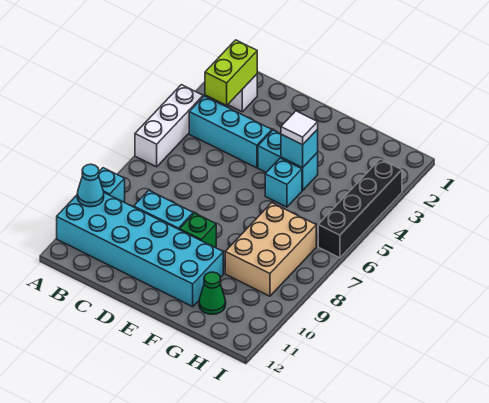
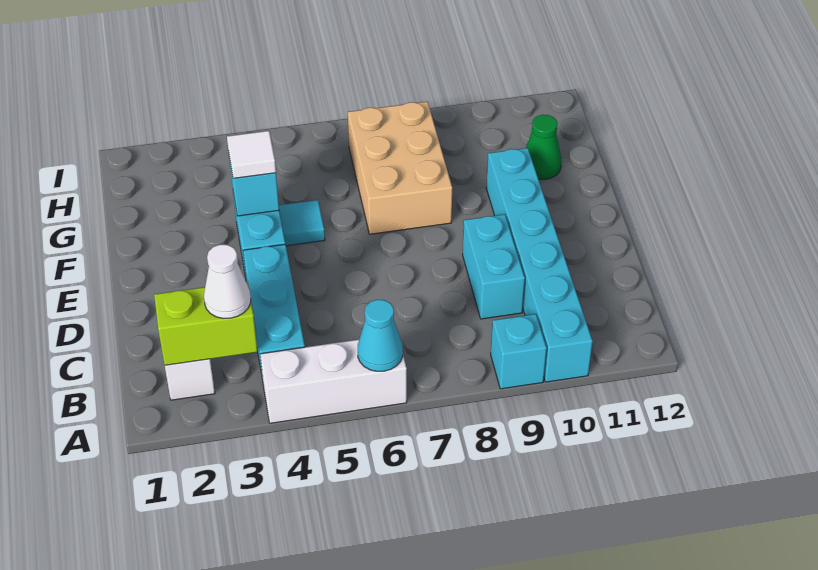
cyan brick A10:F11 level 1 -> cyan brick A10:F10 level 1
cyan cone A10 level 2 -> cyan cone A6 level 2
none -> white cone B3 level 3
green brick E9 level 1 -> none
cyan brick F5 level 1 -> cyan tile F5 level 1
tan brick G7:H9 level 1 -> tan brick F7:H8 level 1
black brick I3:I6 level 1 -> none

